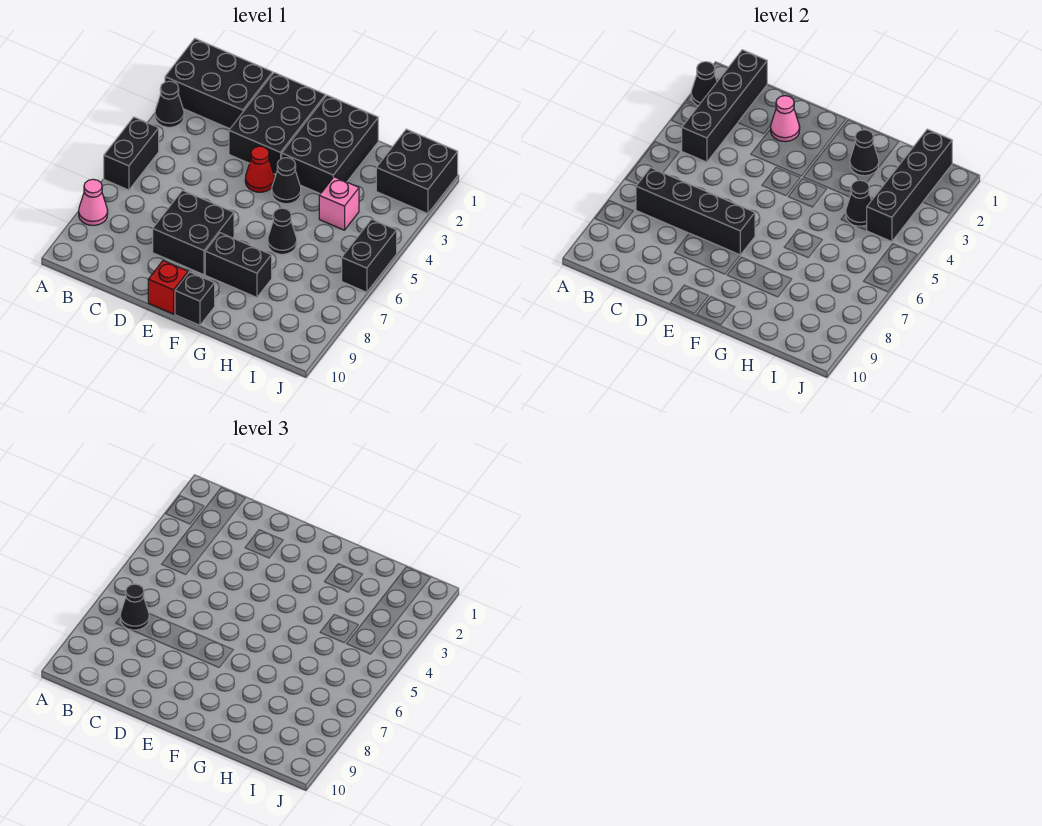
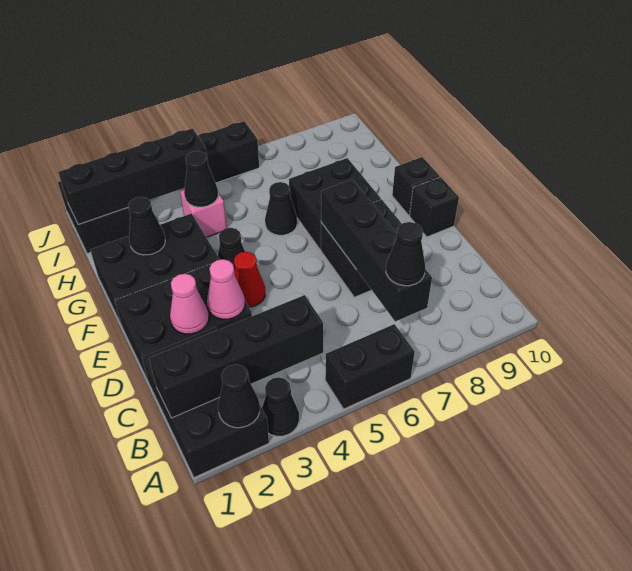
pink cone A8 level 1 -> pink cone D3 level 2
red brick E10 level 1 -> black brick E10 level 1
black brick F8:G8 level 1 -> black brick F7:G8 level 1

